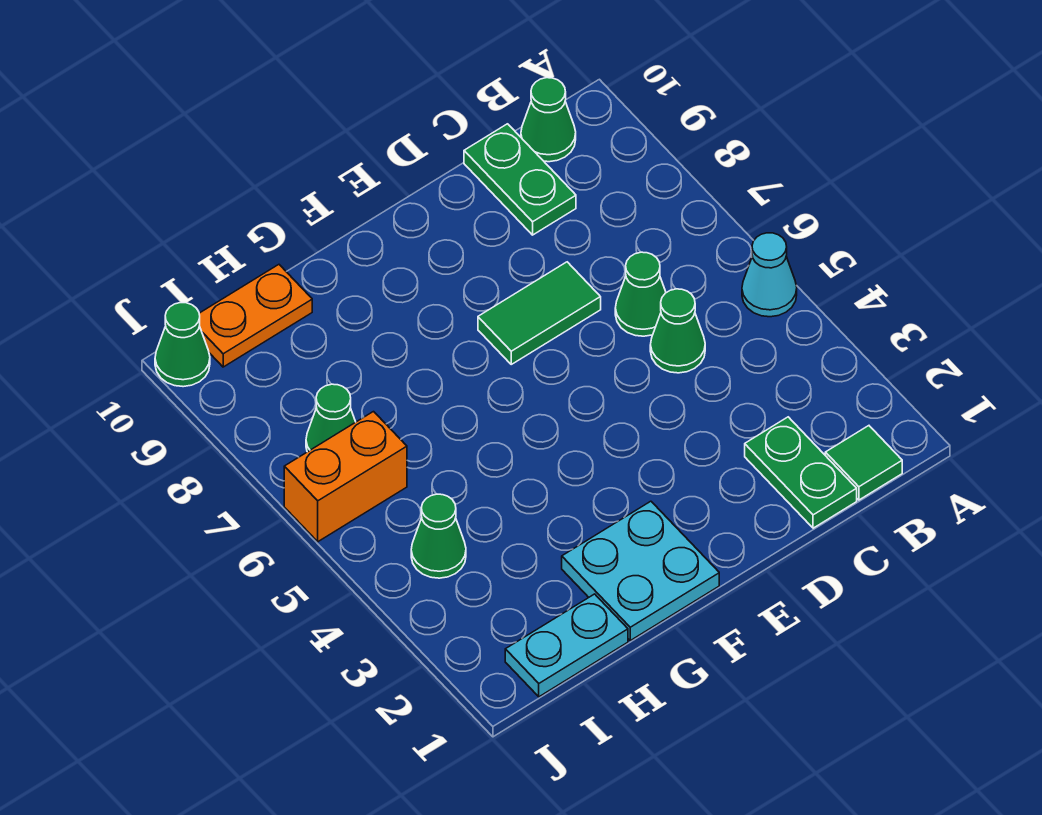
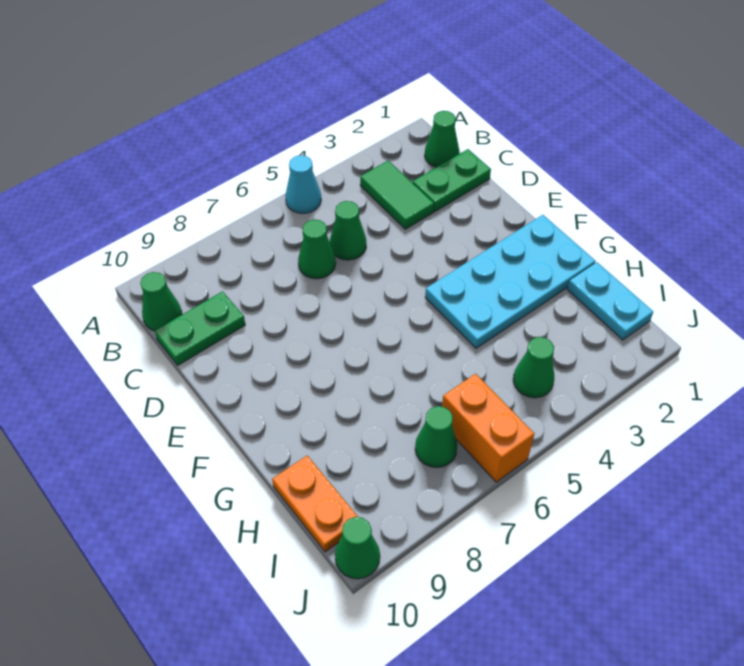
green tile B1 level 1 -> green cone B1 level 1
green tile D7:E7 level 1 -> green tile B3:C3 level 1
cyan plate F1:G2 level 1 -> cyan plate F1:G4 level 1

